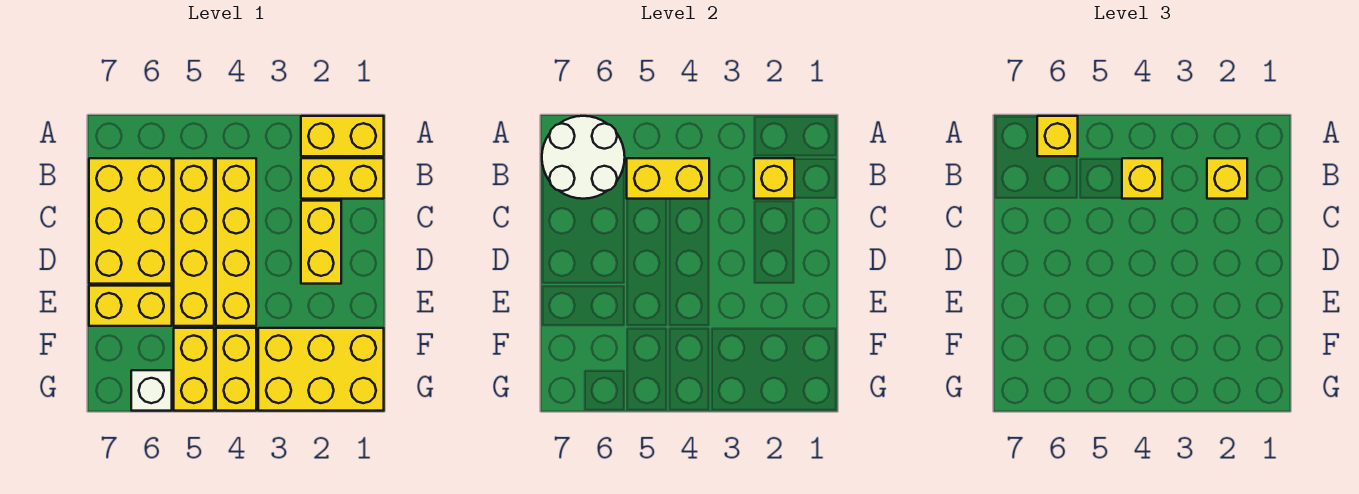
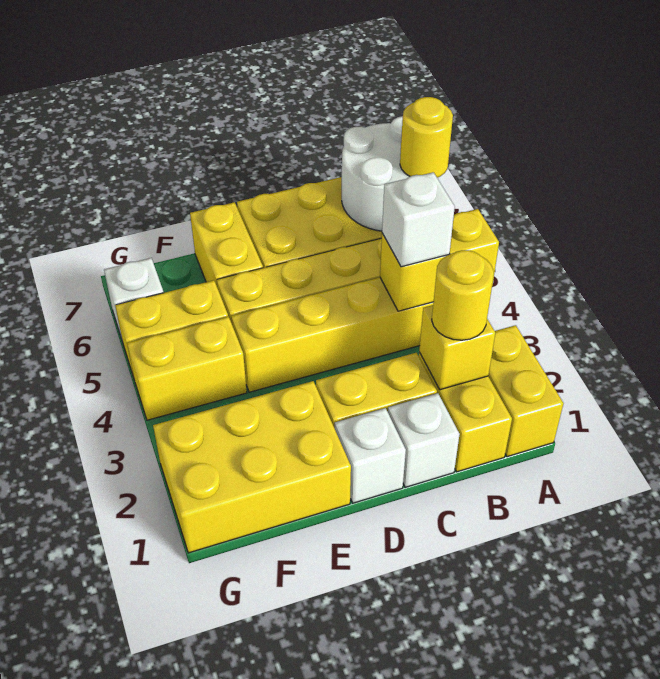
yellow brick A6 level 3 -> yellow round brick A6 level 3
yellow brick B2 level 3 -> yellow round brick B2 level 3
yellow brick B4:B5 level 2 -> yellow brick A4:B4 level 2
yellow brick B4 level 3 -> white brick B4 level 3
none -> white brick C1 level 1
none -> white brick D1 level 1
yellow brick F1:G3 level 1 -> yellow brick E1:G2 level 1

